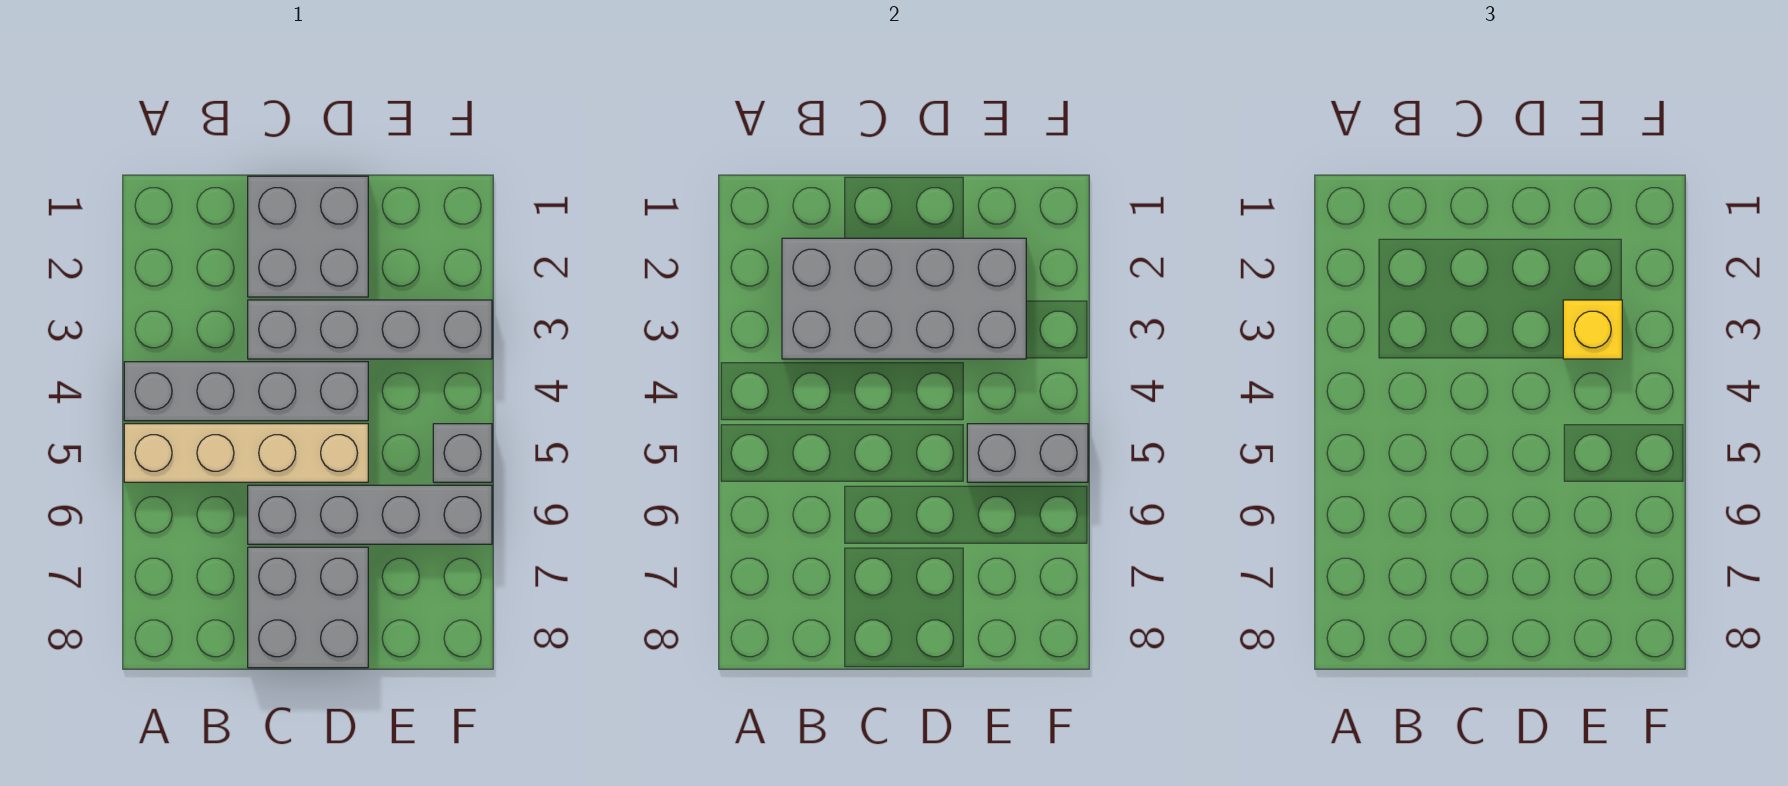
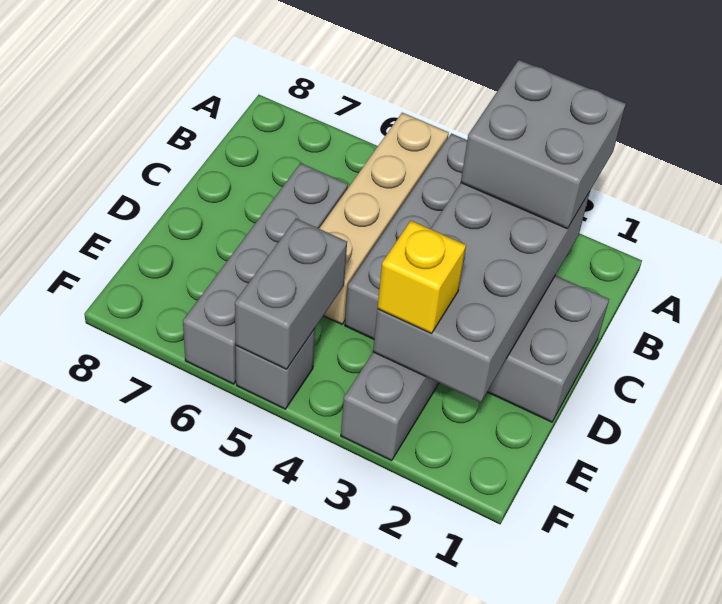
grey brick C7:D8 level 1 -> grey brick A2:B3 level 3

